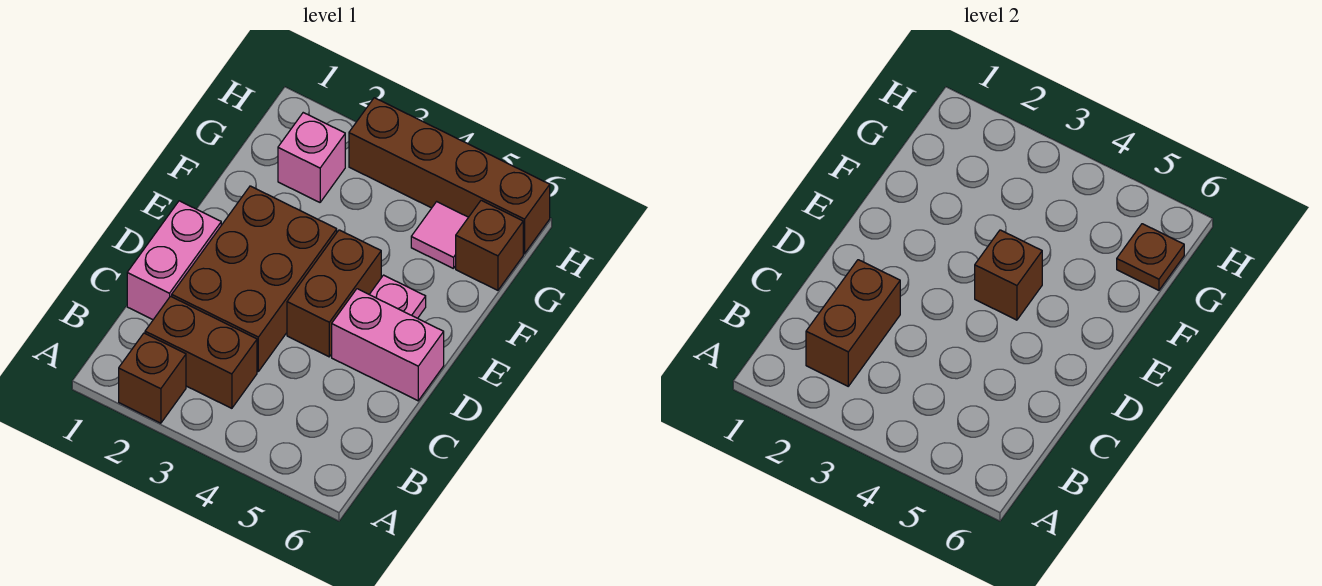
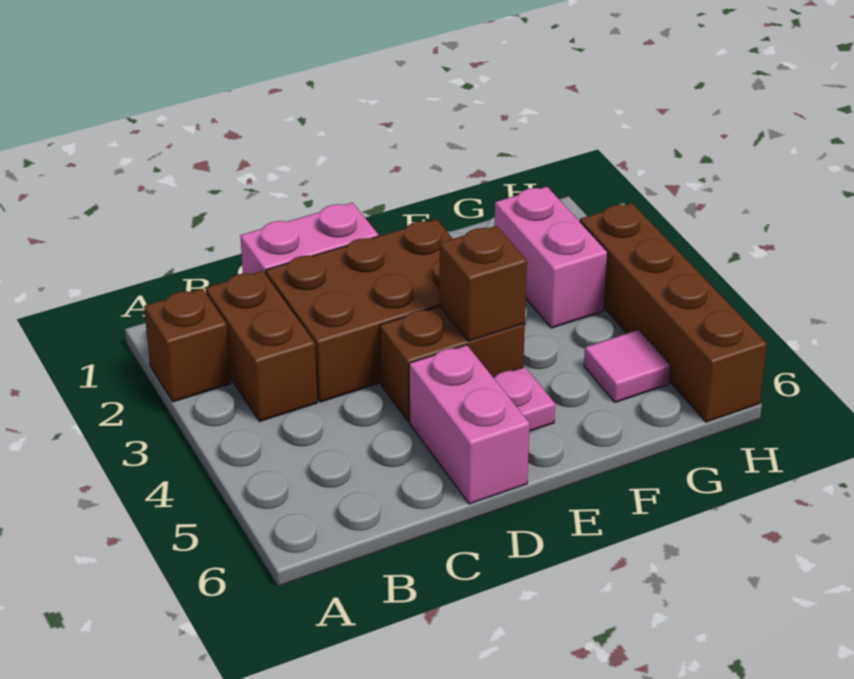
brown brick B2:C2 level 2 -> none
pink brick G2 level 1 -> pink brick G2:G3 level 1
brown brick G6 level 1 -> none
brown plate G6 level 2 -> none

